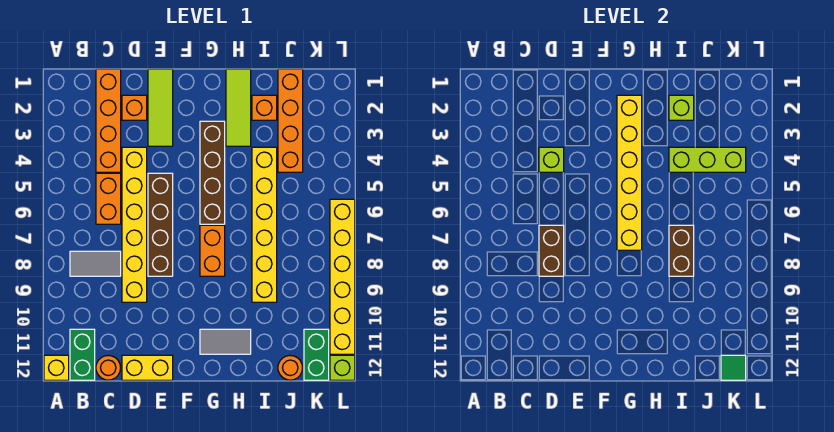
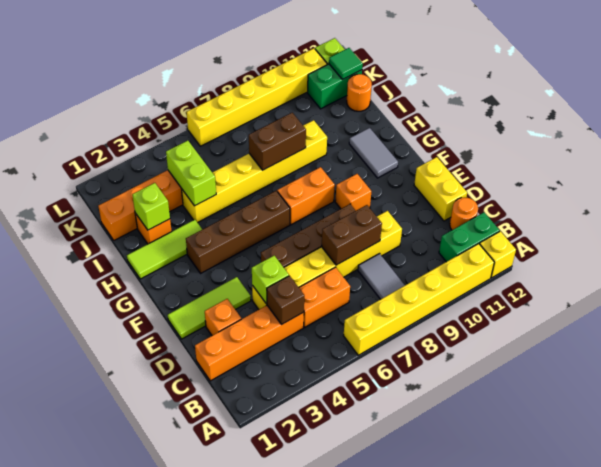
none -> brown brick C4 level 2
none -> orange brick F9 level 1
yellow brick G2:G7 level 2 -> yellow brick A6:A11 level 1
lime brick I4:K4 level 2 -> lime brick I4:J4 level 2

